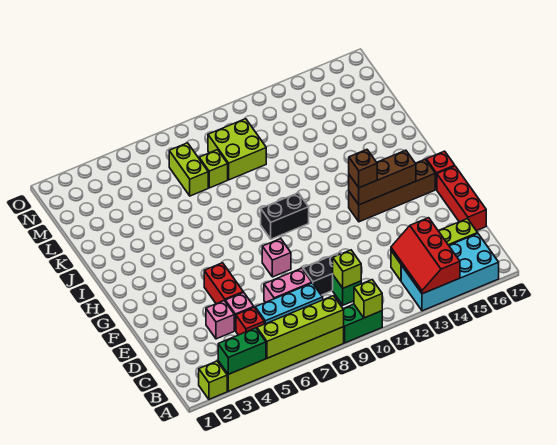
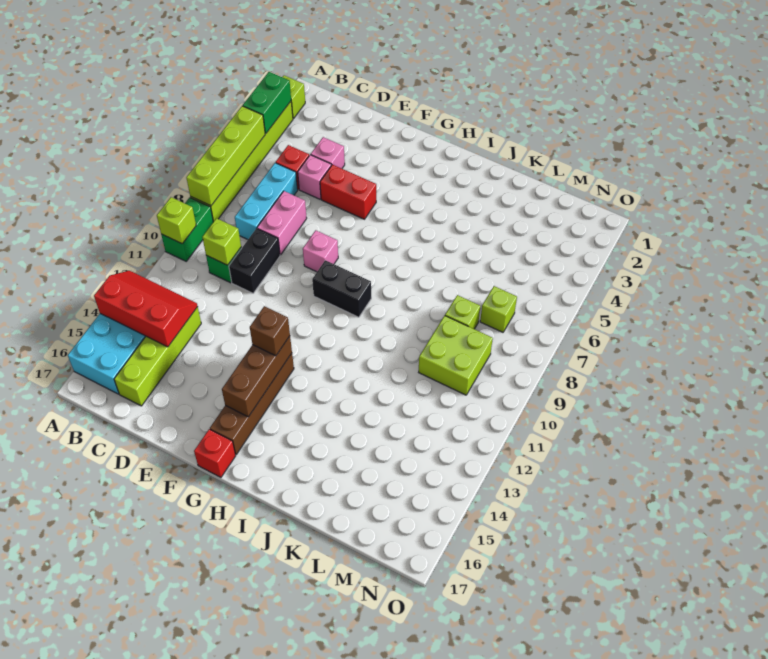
red brick D17:F17 level 1 -> none
black brick H9:H10 level 1 -> black brick G9:H9 level 1
lime brick L7:M7 level 1 -> lime brick M7 level 1

